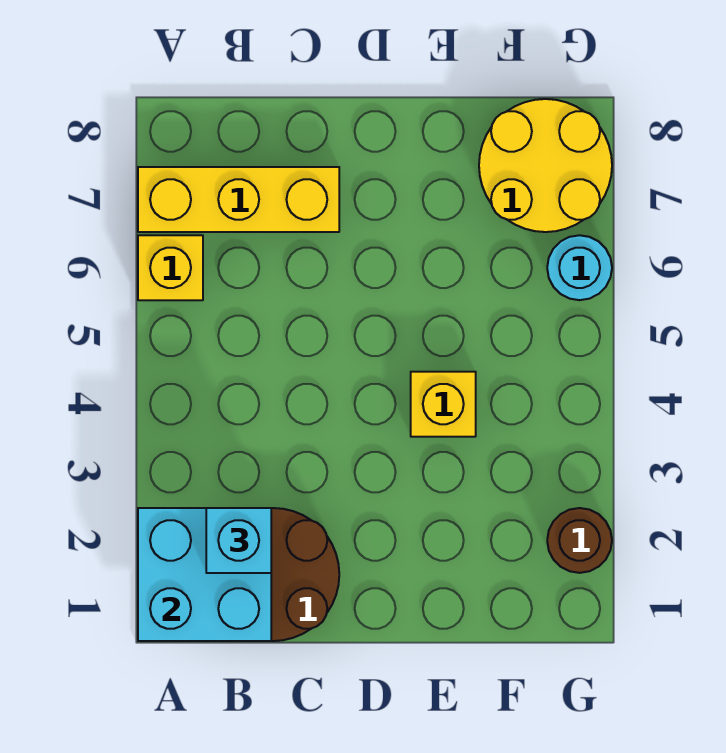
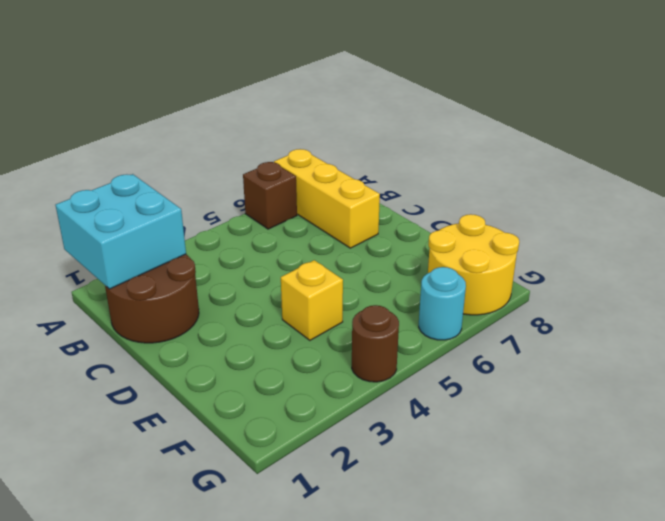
yellow brick A6 level 1 -> brown brick A6 level 1
cyan brick B2 level 3 -> none
brown round brick G2 level 1 -> brown round brick G4 level 1

